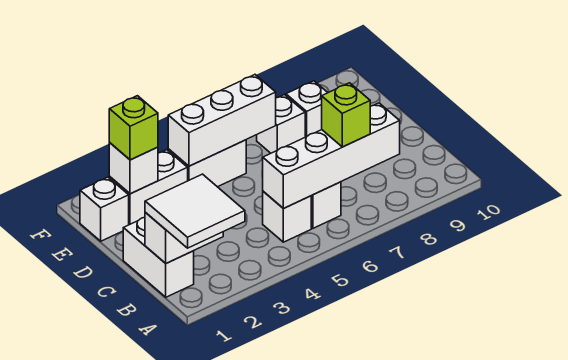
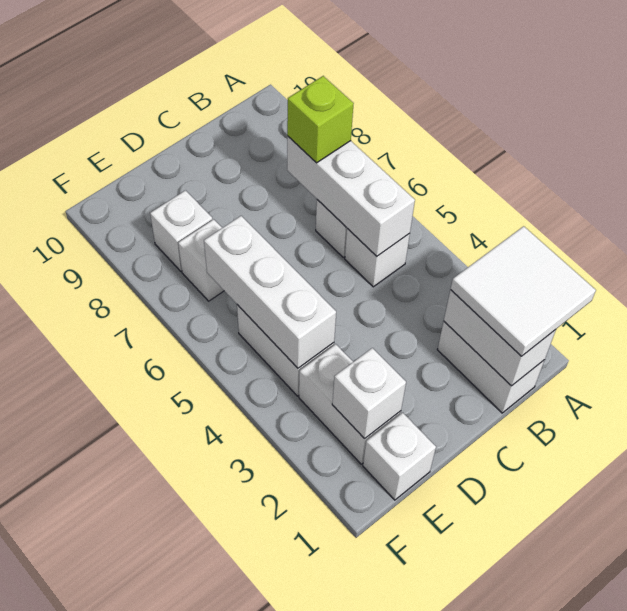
white brick B1:C1 level 1 -> white brick B1:B2 level 1
white brick B5:B8 level 2 -> white brick B5:B7 level 2
lime brick E2 level 3 -> none

